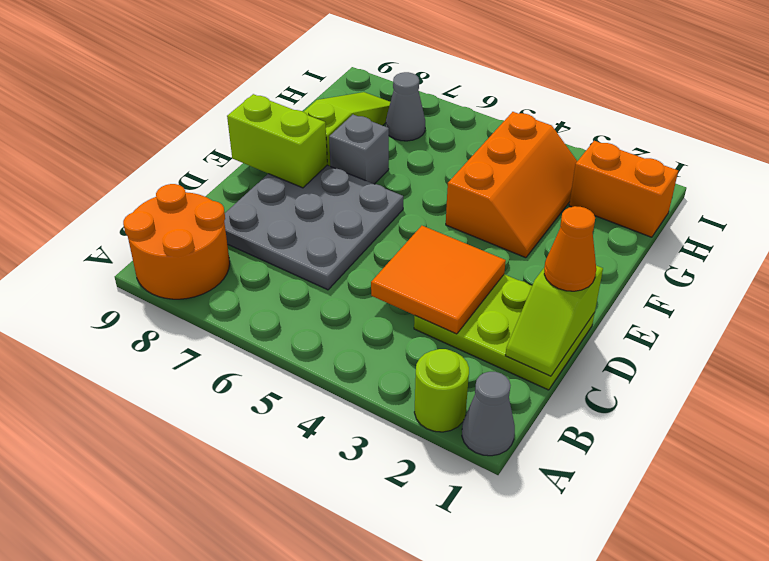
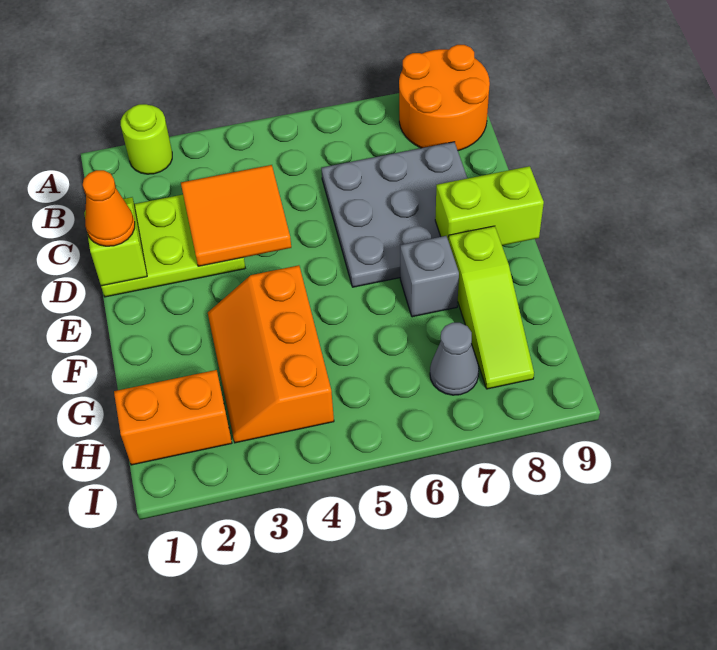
grey cone A1 level 1 -> none

